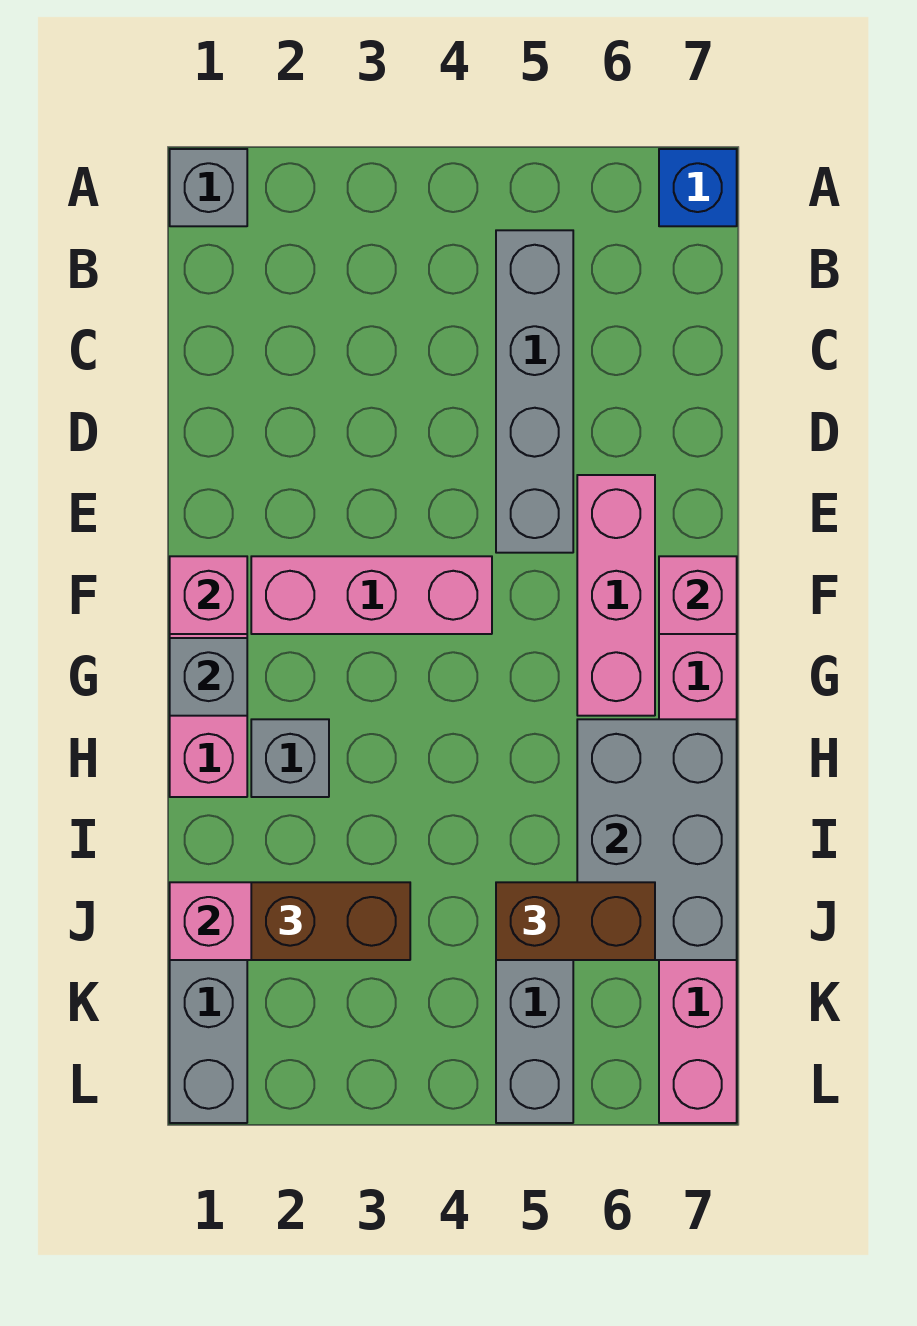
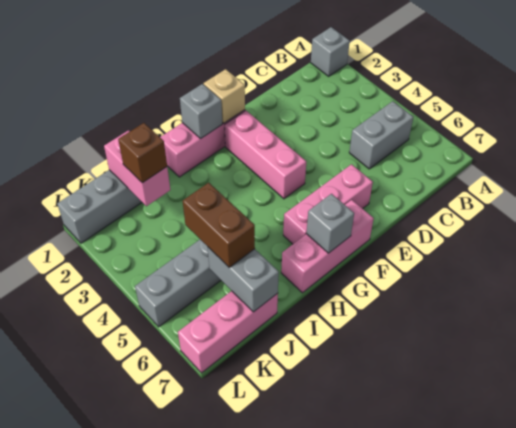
blue brick A7 level 1 -> none
grey brick B5:E5 level 1 -> grey brick B5:C5 level 1
pink brick F1 level 2 -> tan brick F1 level 2
pink brick F7 level 2 -> none
grey brick H2 level 1 -> grey brick G7 level 2
grey brick H6:J7 level 2 -> grey brick J6:J7 level 2
brown brick J2:J3 level 3 -> brown brick J2 level 3

